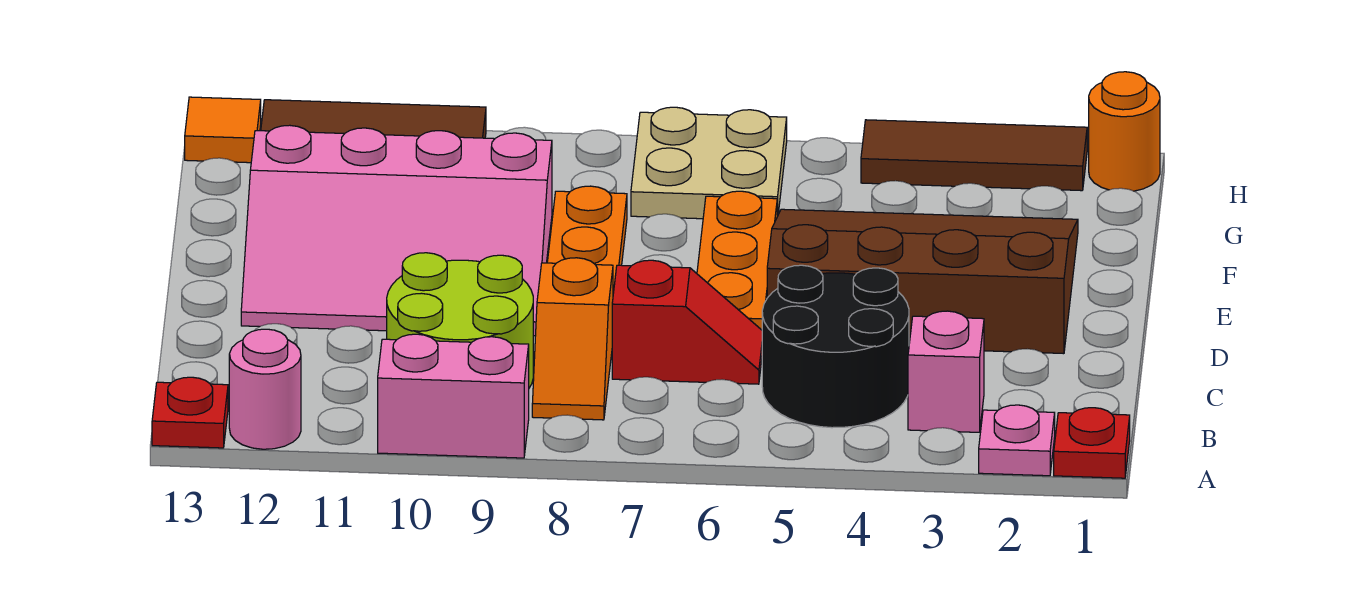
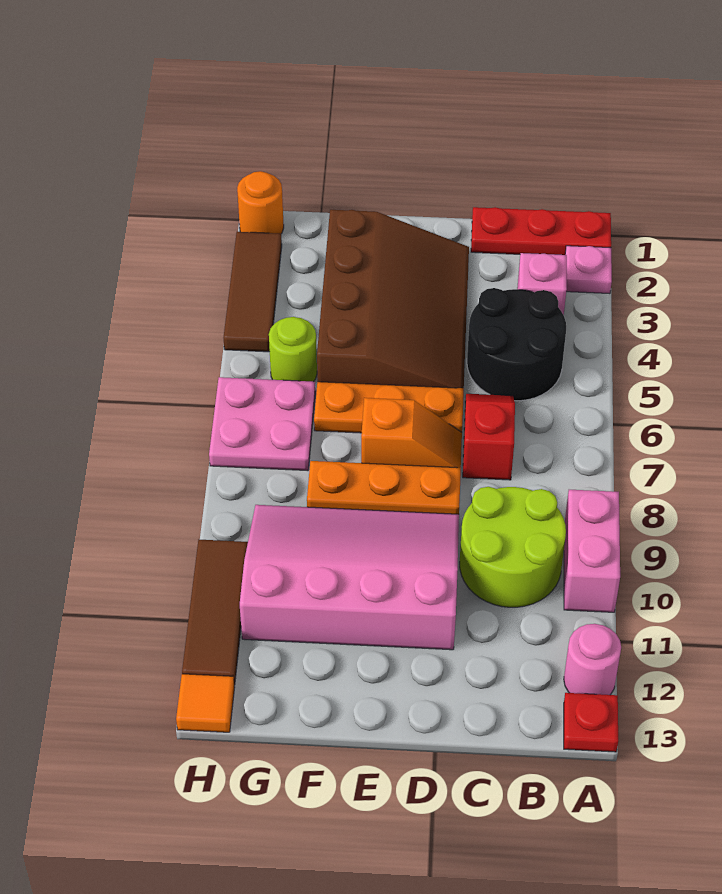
red plate A1 level 1 -> red plate A1:C1 level 1
orange slope B8:C8 level 1 top C -> orange slope D7:E7 level 1 top E
brown slope D2:F5 level 1 top D -> brown slope D2:F5 level 1 top F
pink slope D9:F12 level 1 top F -> pink slope D9:G11 level 1 top 11
none -> lime round brick G5 level 1
tan plate G6:H7 level 1 -> pink plate G6:H7 level 1

